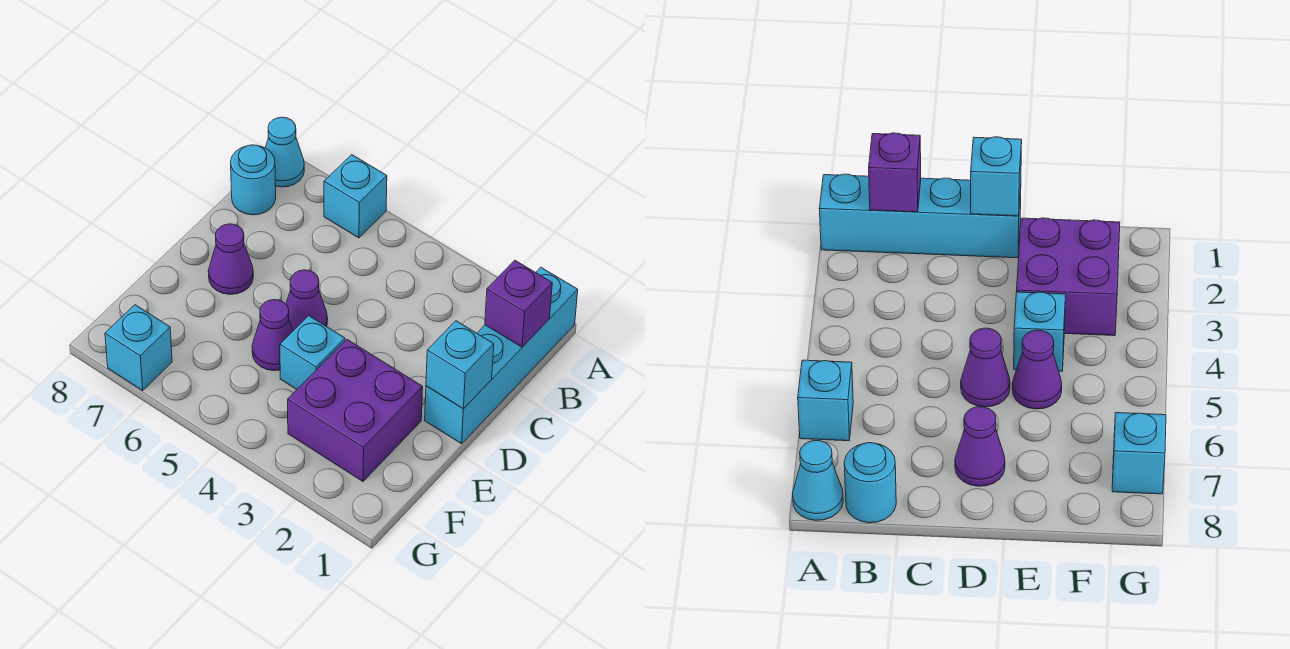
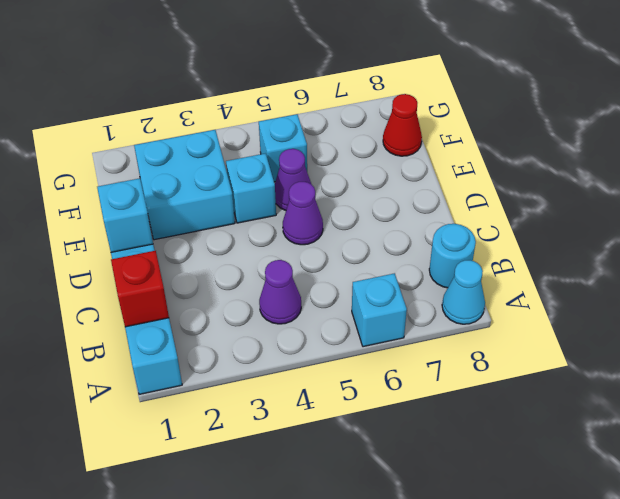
purple brick B1 level 2 -> red brick B1 level 2
purple cone D7 level 1 -> purple cone B4 level 1
purple brick E2:F3 level 1 -> cyan brick E2:F3 level 1
none -> red cone F8 level 1
cyan brick G7 level 1 -> cyan brick F5 level 1

